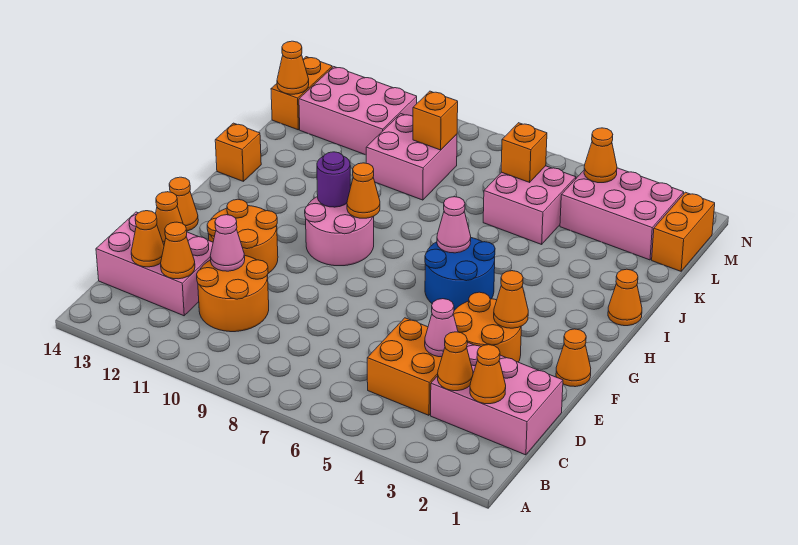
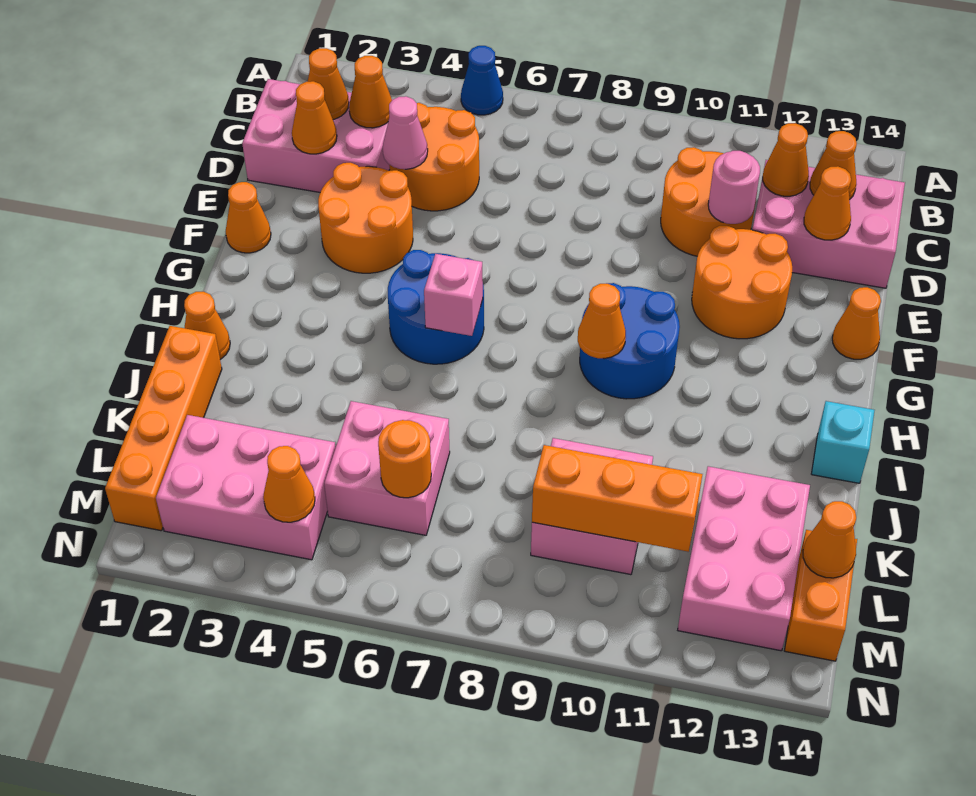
none -> blue cone A5 level 1
orange brick C4:D5 level 1 -> orange round brick C4:D5 level 1
pink cone D11 level 2 -> pink round brick D11 level 2
orange cone F3 level 2 -> orange cone D2 level 2
pink round brick G9:H10 level 1 -> blue round brick G9:H10 level 1
pink cone H6 level 2 -> pink brick H6 level 2
purple round brick H10 level 2 -> none
orange brick I14 level 1 -> cyan brick I14 level 1
orange brick L1:M1 level 1 -> orange brick J1:M1 level 1
orange brick L6 level 2 -> orange round brick L6 level 2
orange brick L9 level 2 -> orange brick L9:L11 level 2
pink brick L11:M13 level 1 -> pink brick K12:M13 level 1

